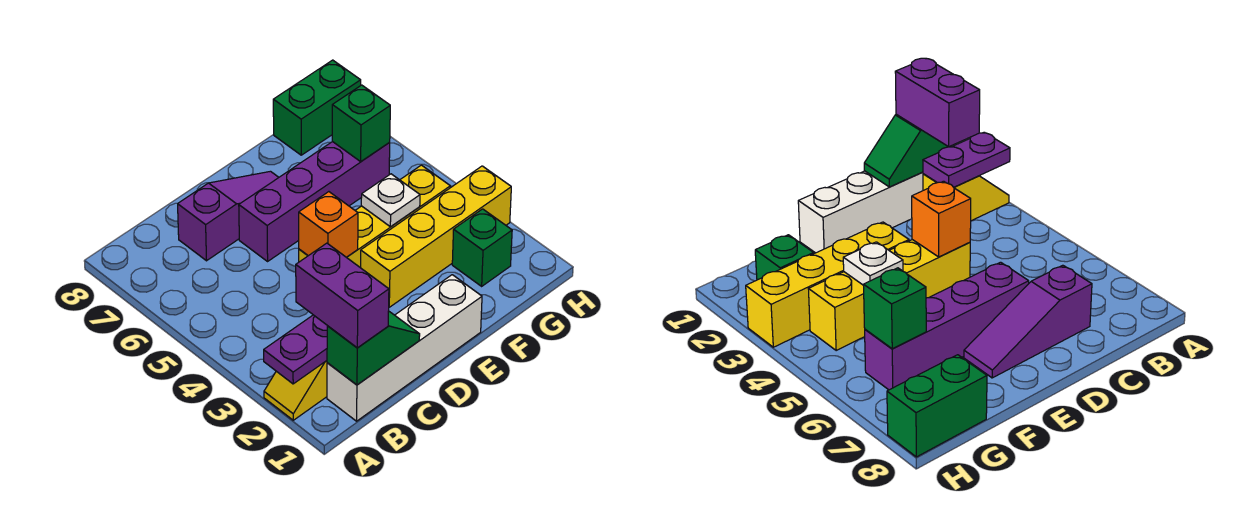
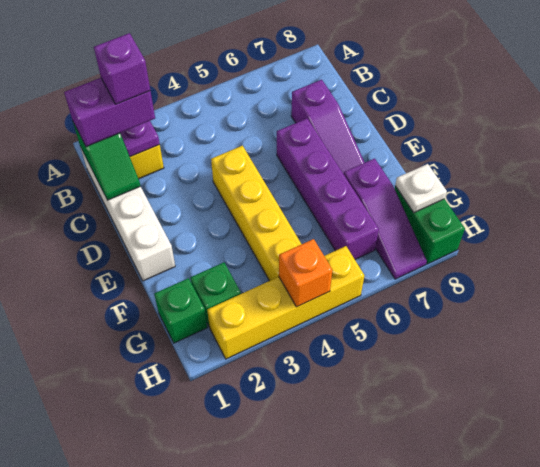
none -> purple brick B2 level 4
orange brick D4 level 2 -> orange brick H4 level 2
yellow brick E3:H3 level 1 -> yellow brick H2:H5 level 1
white plate F4 level 2 -> white plate G8 level 2
none -> purple slope F7:H7 level 1 top F
green brick G6 level 2 -> green brick G1 level 1

